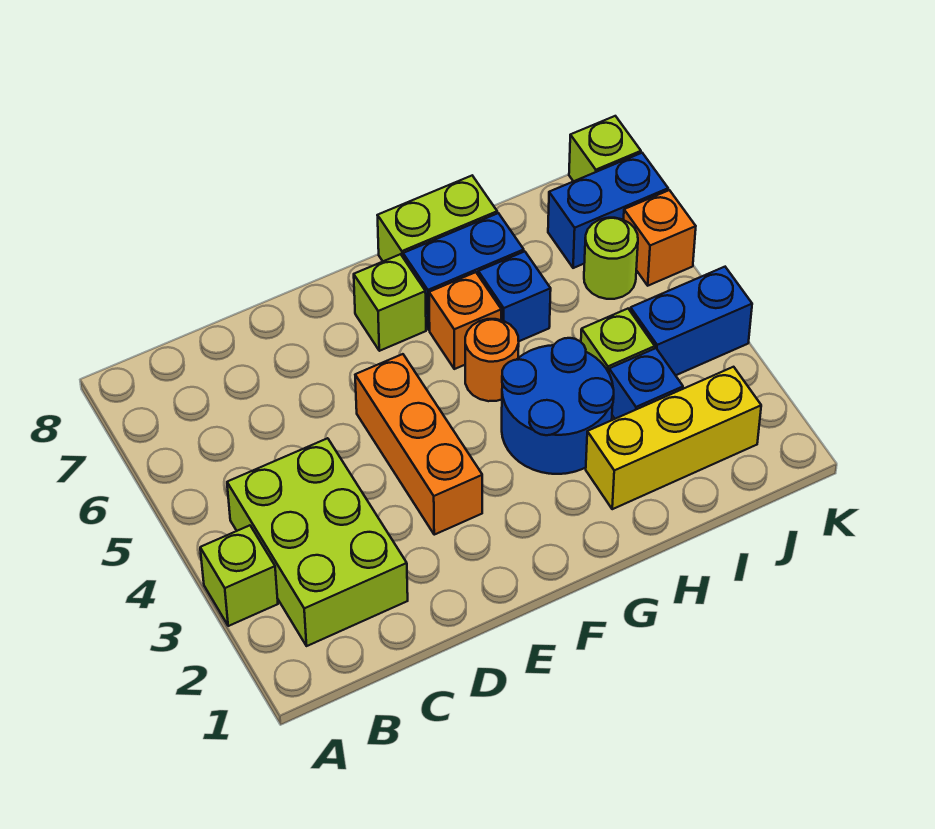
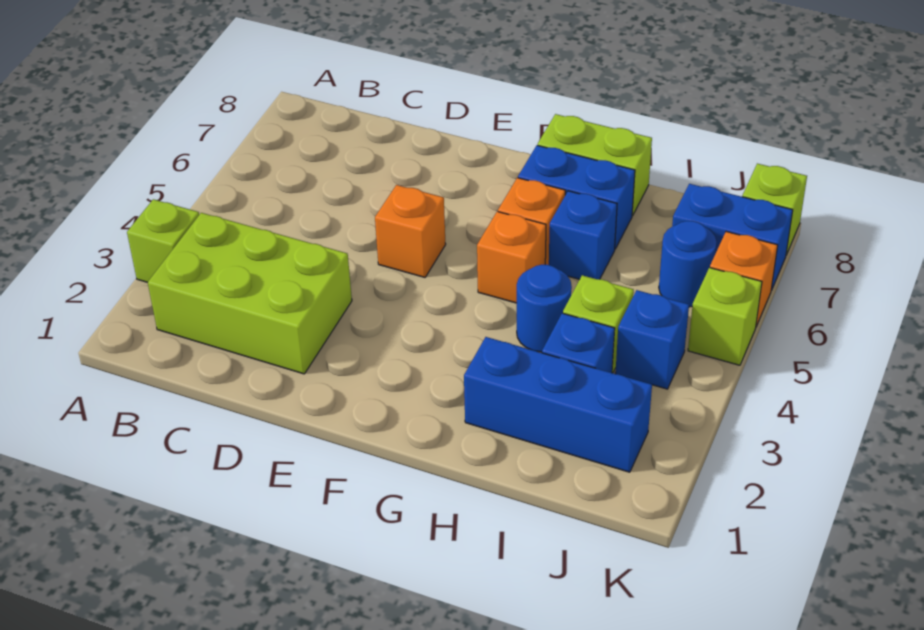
lime brick B2:C4 level 1 -> lime brick B2:D3 level 1
orange brick E3:E5 level 1 -> orange brick E5 level 1
lime brick F7 level 1 -> lime brick K5 level 1
blue round brick G3:H4 level 1 -> blue round brick H4 level 1
orange round brick G5 level 1 -> orange brick G5 level 1
yellow brick H2:J2 level 1 -> blue brick H2:J2 level 1
blue brick J4:K4 level 1 -> blue brick J4 level 1
lime round brick J6 level 1 -> blue round brick J6 level 1

